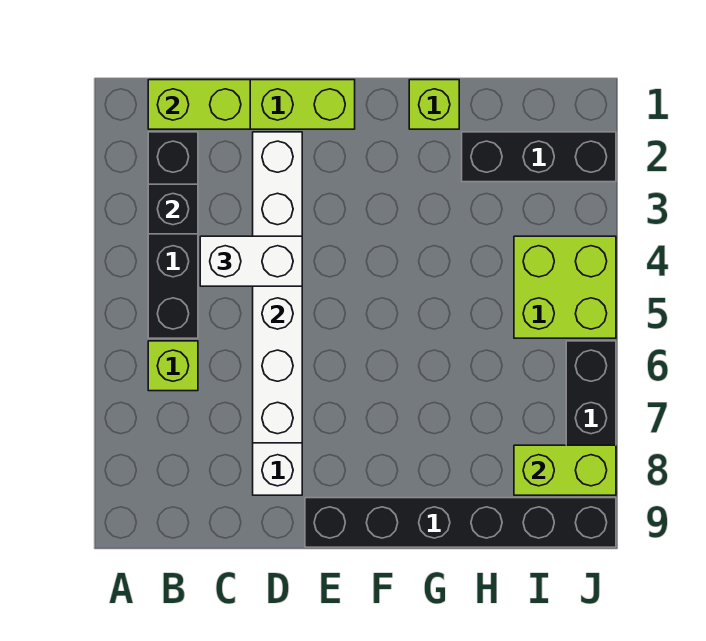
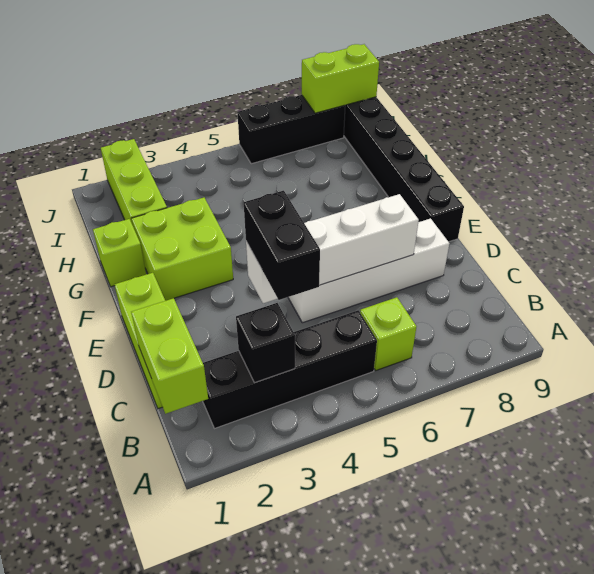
white brick C4:D4 level 3 -> black brick C4:D4 level 3
white brick D2:D7 level 2 -> white brick D4:D7 level 2
black brick H2:J2 level 1 -> lime brick H2:J2 level 1
lime brick I4:J5 level 1 -> lime brick F2:G3 level 1
lime brick I8:J8 level 2 -> lime brick J8:J9 level 2

